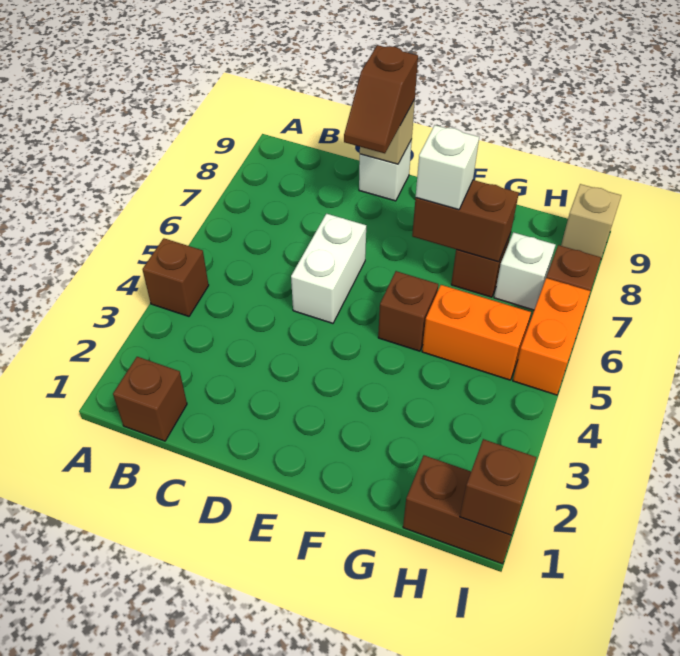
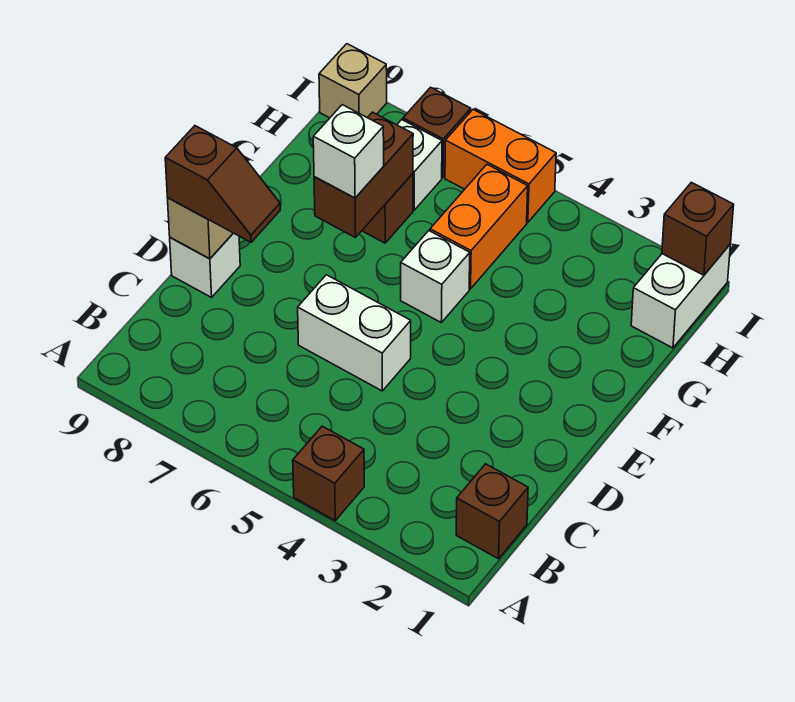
brown brick F5 level 1 -> white brick F5 level 1
brown brick H1:I1 level 1 -> white brick H1:I1 level 1

